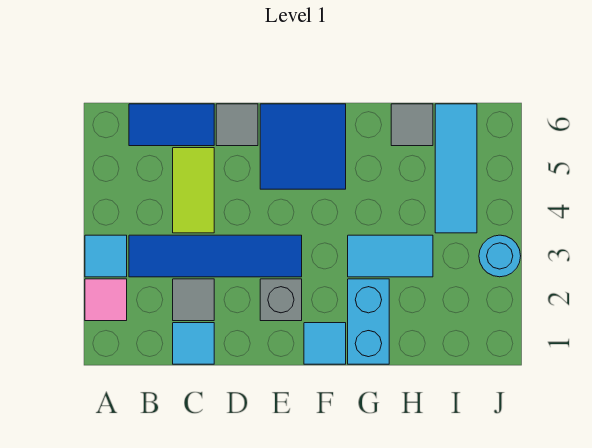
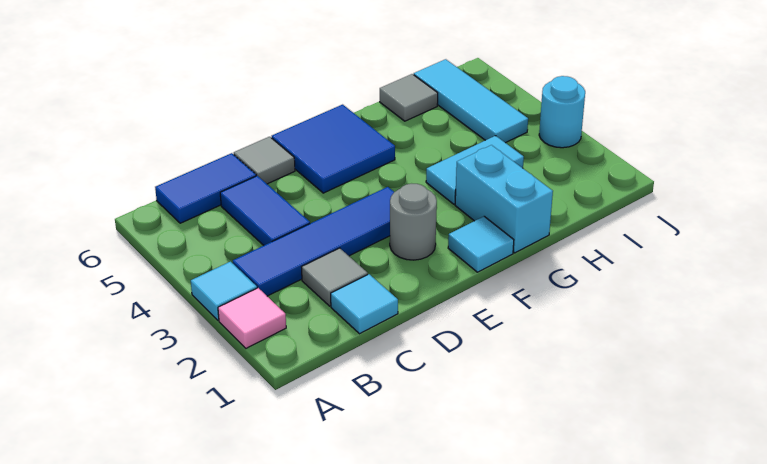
lime tile C4:C5 level 1 -> blue tile C4:C5 level 1
grey brick E2 level 1 -> grey round brick E2 level 1

